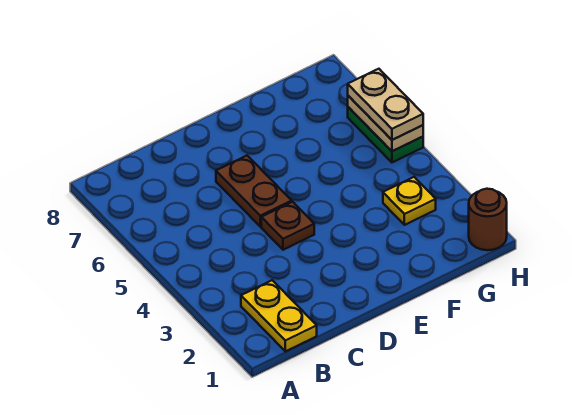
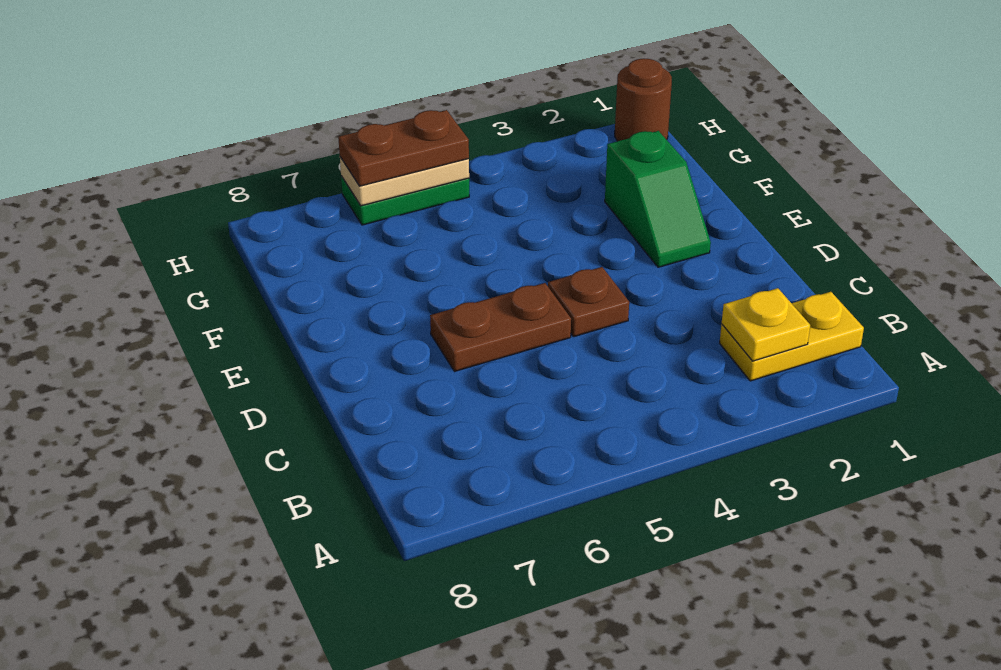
none -> green slope E2:F2 level 1 top F
yellow plate G3 level 1 -> yellow plate B2 level 2
tan plate H5:H6 level 3 -> brown plate H5:H6 level 3

